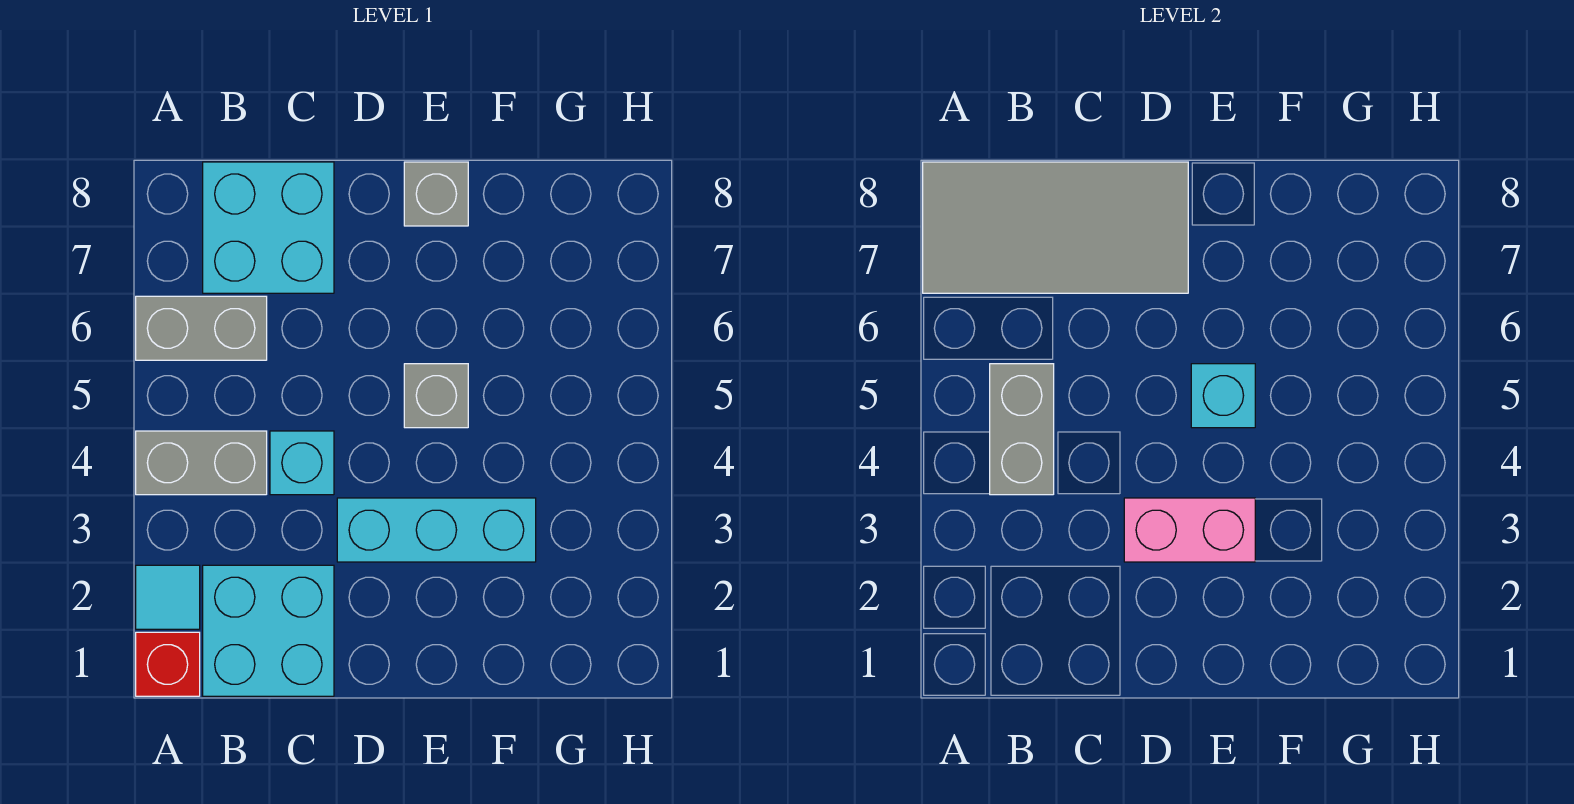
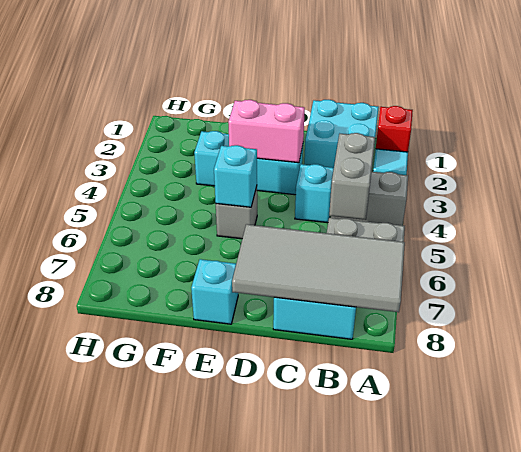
grey brick E8 level 1 -> cyan brick E8 level 1

